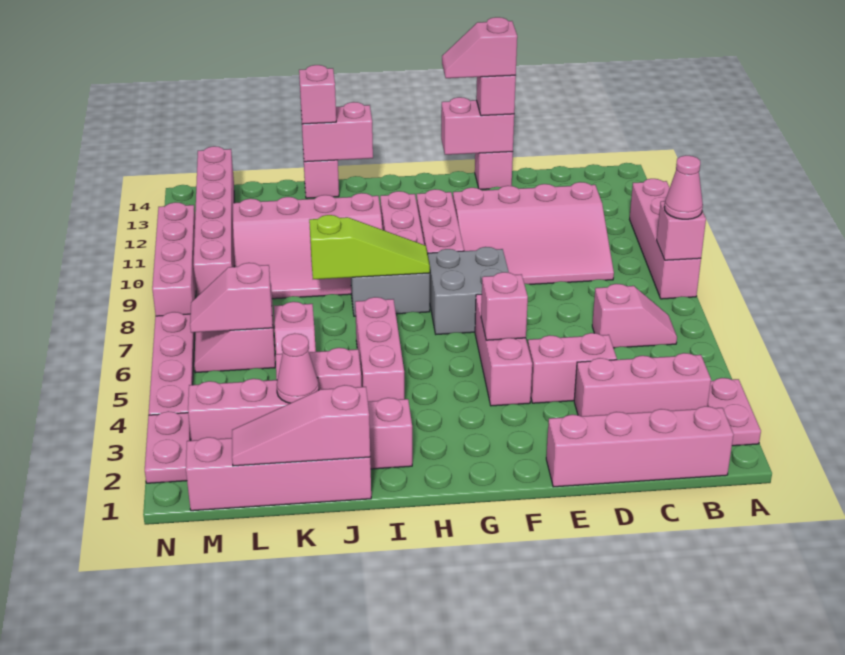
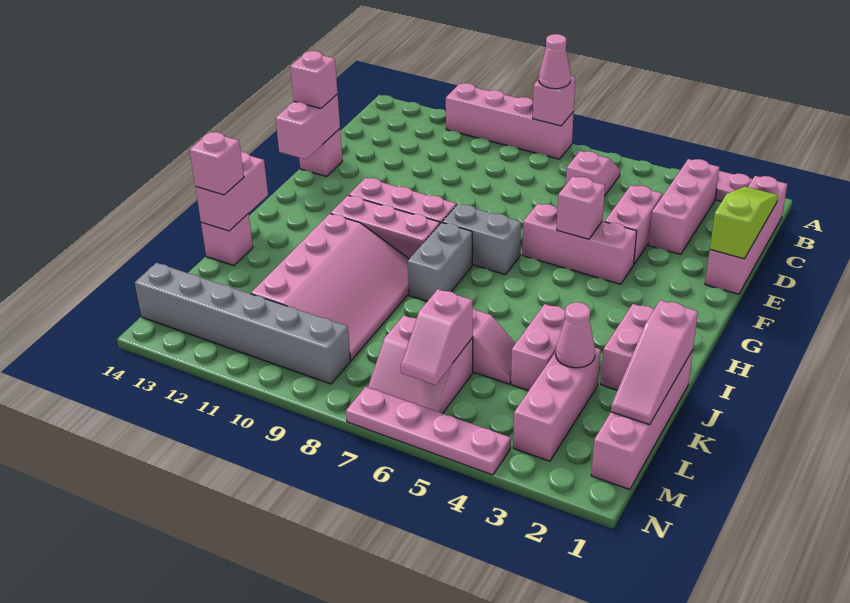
pink slope C9:F11 level 1 top 11 -> none
pink slope E14:F14 level 4 top E -> none
grey brick F7:G8 level 1 -> grey brick G7:G8 level 1
lime slope H8:J8 level 2 top J -> lime slope C1:E1 level 2 top E
pink brick I4:I6 level 1 -> none
pink brick M9:M14 level 1 -> grey brick M9:M14 level 1
pink plate N2:N3 level 1 -> none
pink brick N8:N11 level 1 -> none

